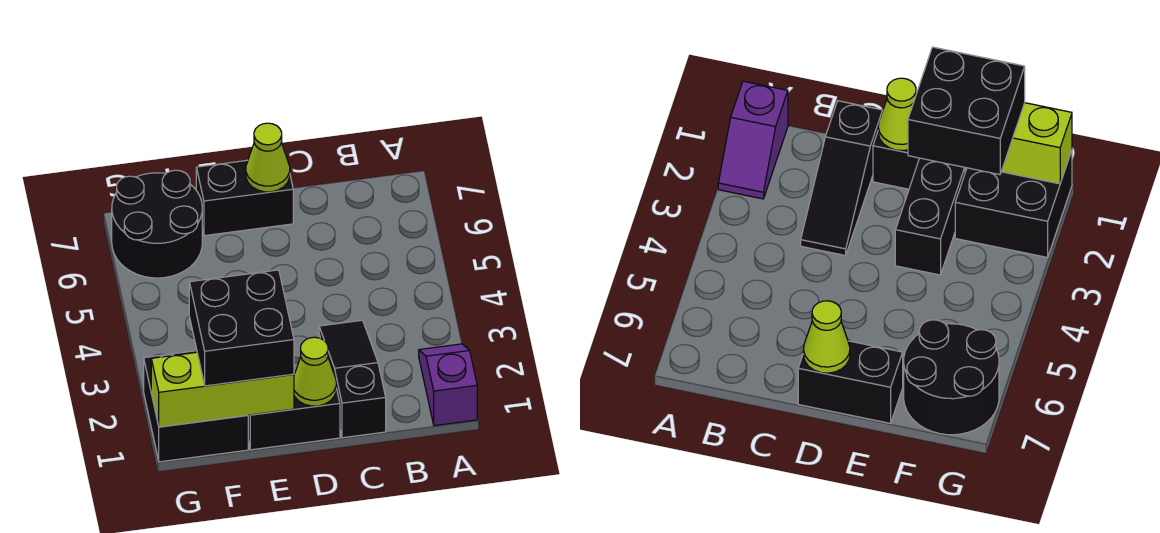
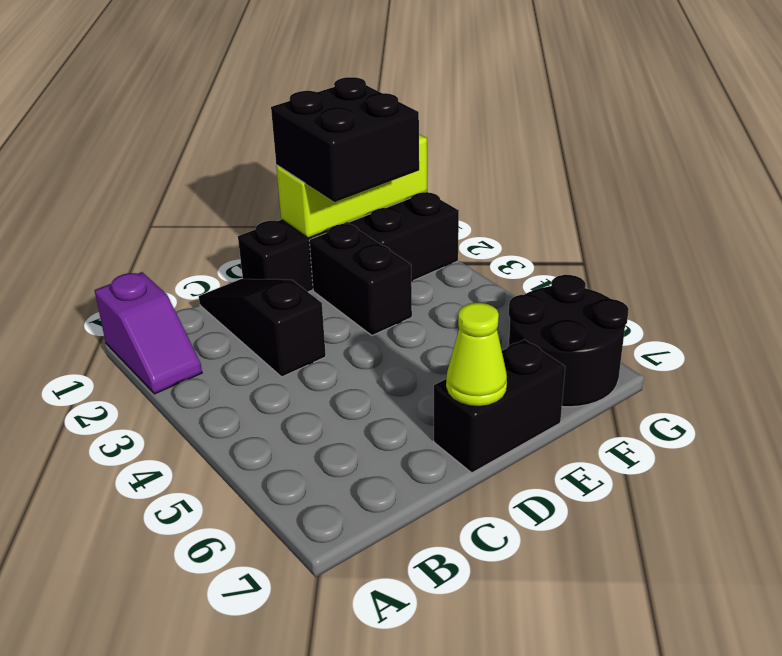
black slope C1:C3 level 1 top 1 -> black slope C1:C3 level 1 top 3
lime cone D1 level 2 -> none

